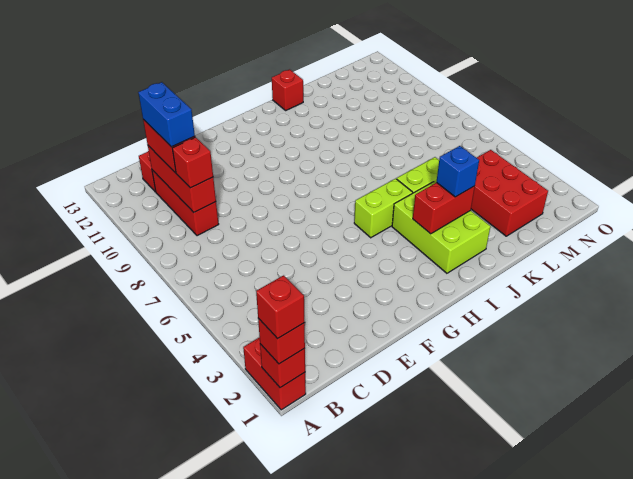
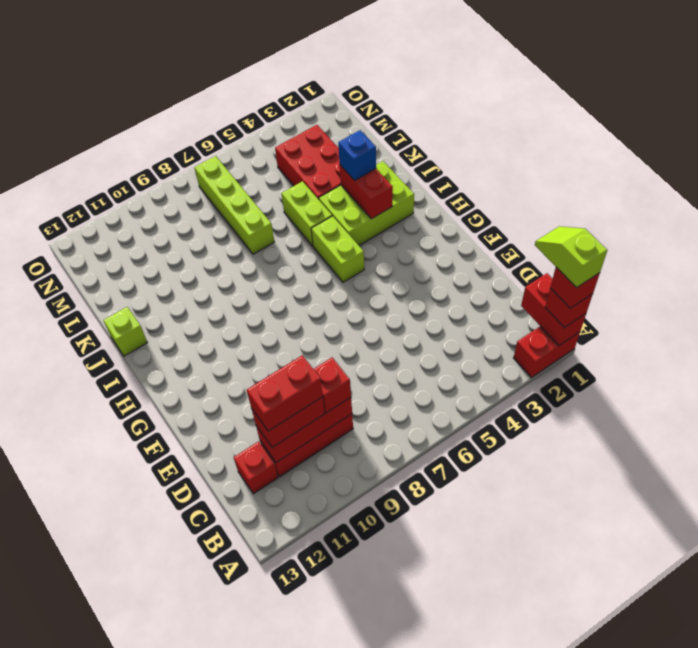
red brick A1 level 2 -> red brick A1:B1 level 2
none -> lime slope A1:B1 level 5 top A
blue brick C10:C11 level 4 -> red brick C10:C11 level 4
red brick J13 level 1 -> lime brick J13 level 1
none -> lime brick K7:N7 level 1
red brick L2:M4 level 1 -> red brick K3:M4 level 1

